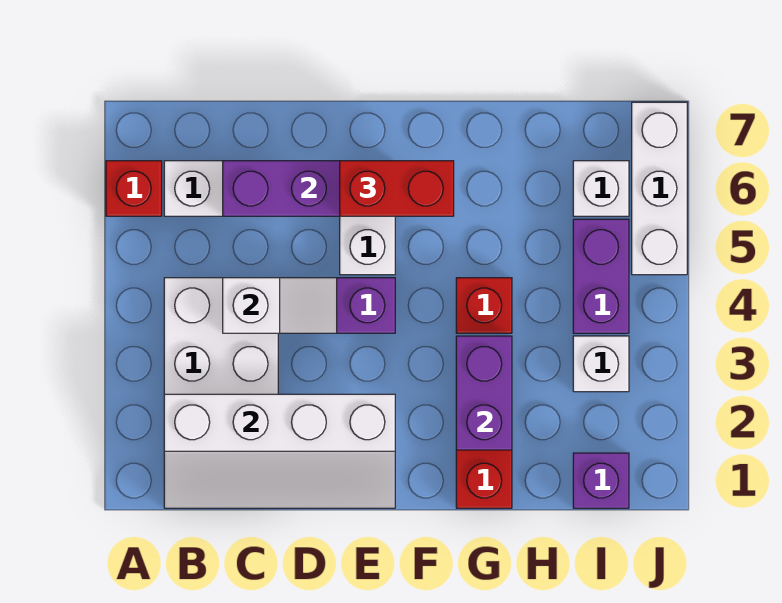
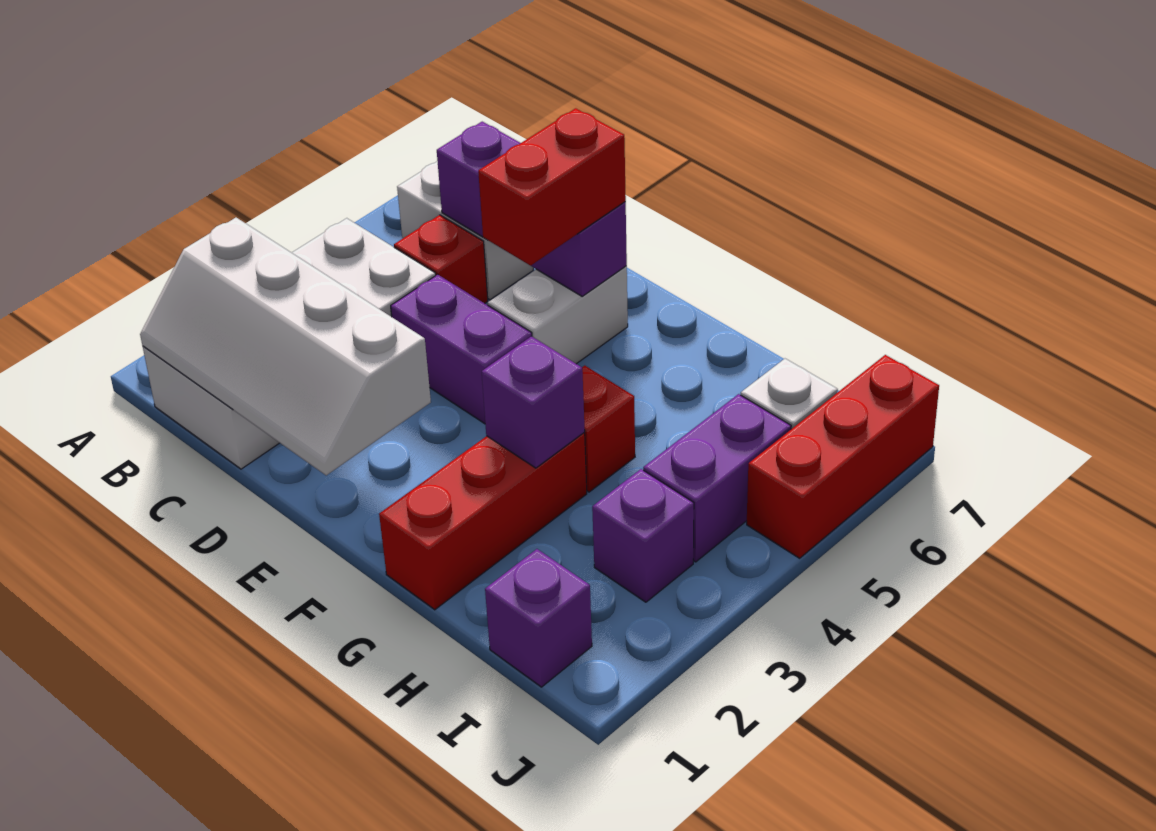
red brick A6 level 1 -> red brick C5 level 1
white slope C4:D4 level 2 top C -> none
red brick E6:F6 level 3 -> red brick E5:E6 level 3
purple brick G2:G3 level 2 -> purple brick G3 level 2
white brick I3 level 1 -> purple brick I3 level 1
white brick J5:J7 level 1 -> red brick J5:J7 level 1

